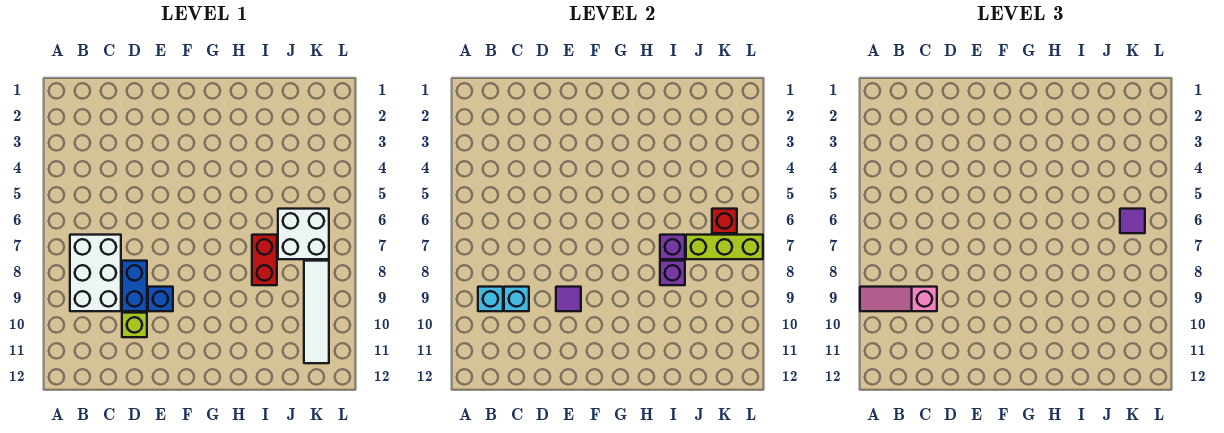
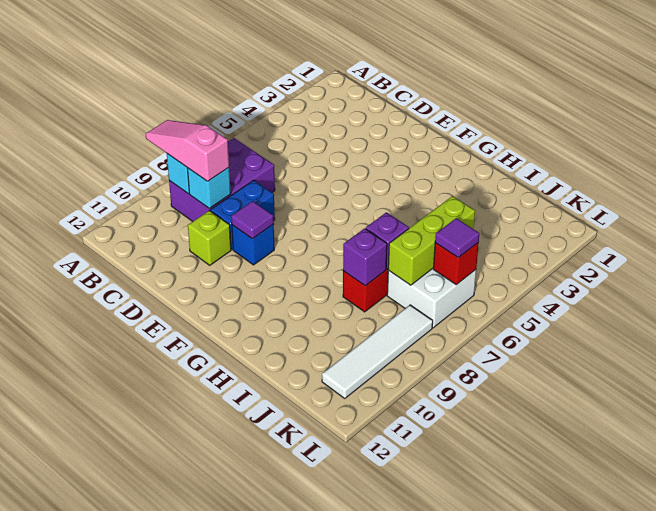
white brick B7:C9 level 1 -> purple brick B7:C9 level 1
lime brick J7:L7 level 2 -> lime brick J5:J7 level 2

